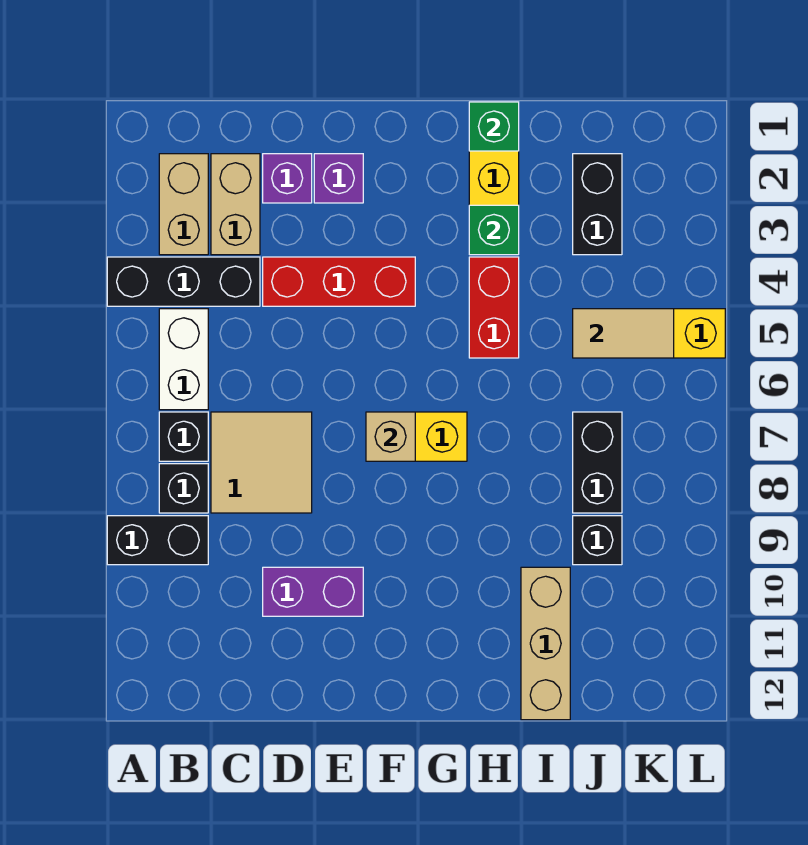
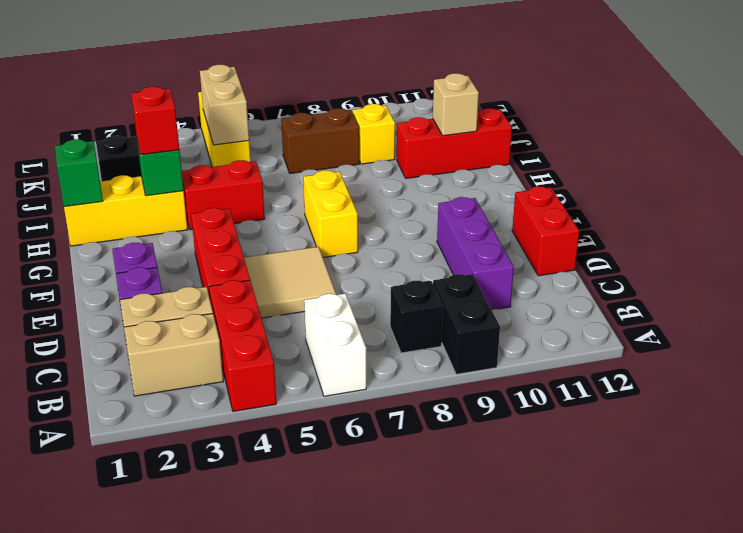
black brick A4:C4 level 1 -> red brick A4:C4 level 1
white brick B5:B6 level 1 -> white brick A6:B6 level 1
black brick B7 level 1 -> none
tan tile C7:D8 level 1 -> tan tile D5:E6 level 1
purple brick D10:E10 level 1 -> purple brick C10:E10 level 1
none -> red brick D12:E12 level 1
tan brick F7 level 2 -> tan brick I11 level 2
none -> red brick H3 level 3
tan brick I10:I12 level 1 -> red brick I10:I12 level 1
tan tile J5:K5 level 2 -> tan brick J5:K5 level 2
black brick J7:J8 level 1 -> brown brick J7:J8 level 1
black brick J9 level 1 -> yellow brick J9 level 1

